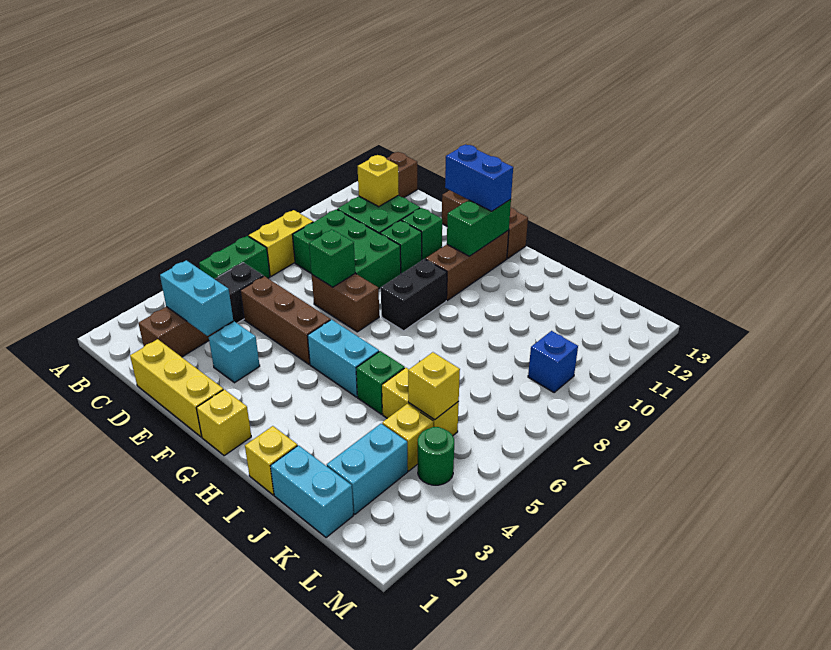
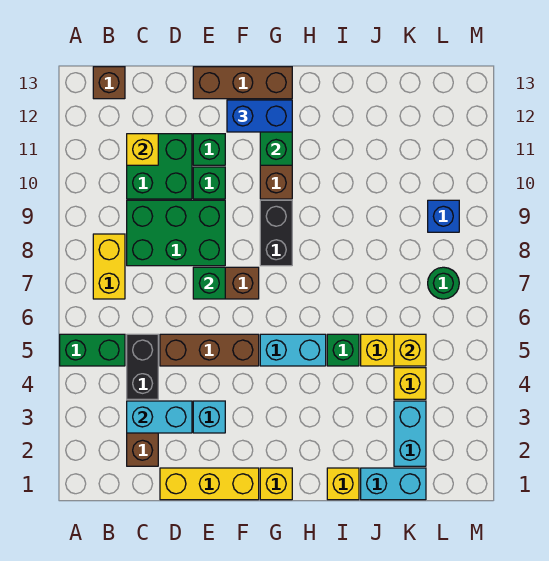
green brick B5:B6 level 1 -> green brick A5:B5 level 1
green round brick L4 level 1 -> green round brick L7 level 1

